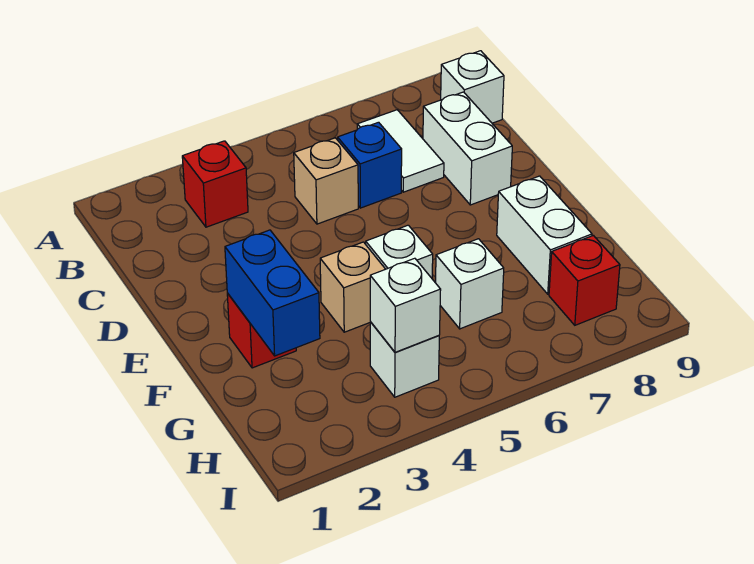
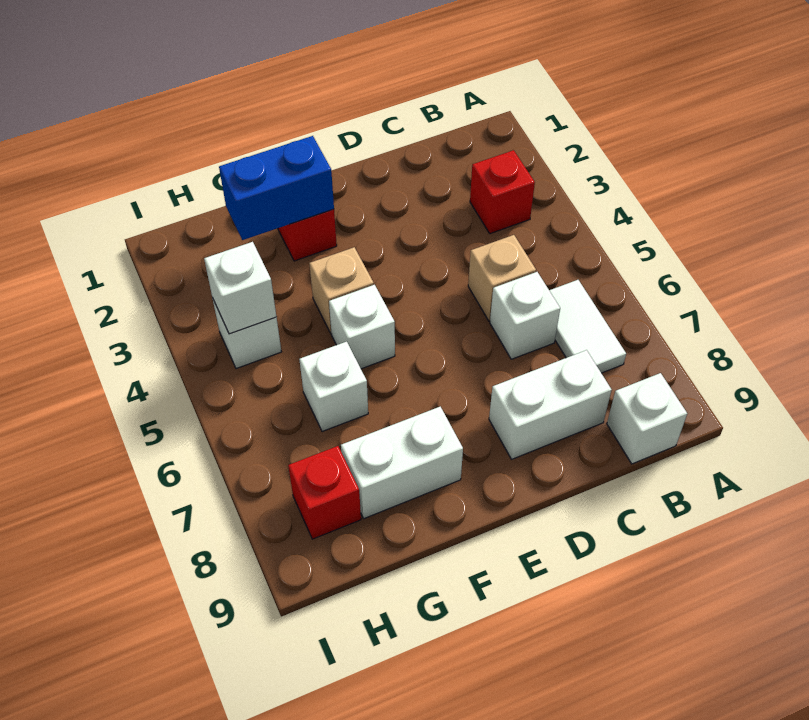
white tile B7:C7 level 1 -> white tile B6:B7 level 1
blue brick C6 level 1 -> white brick C6 level 1

